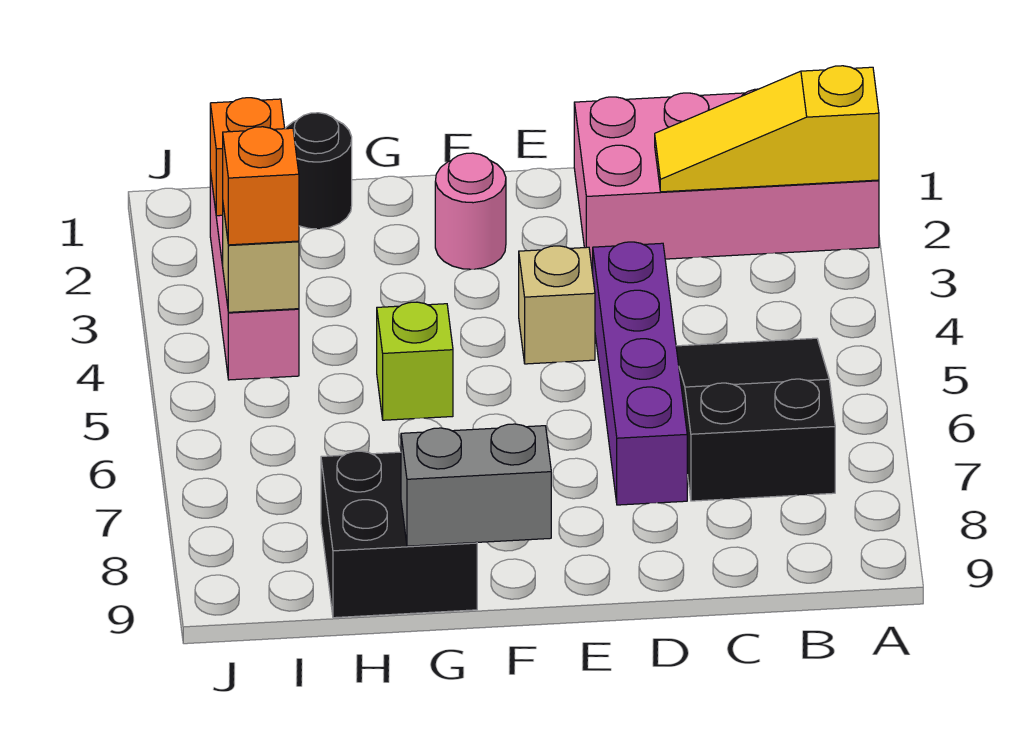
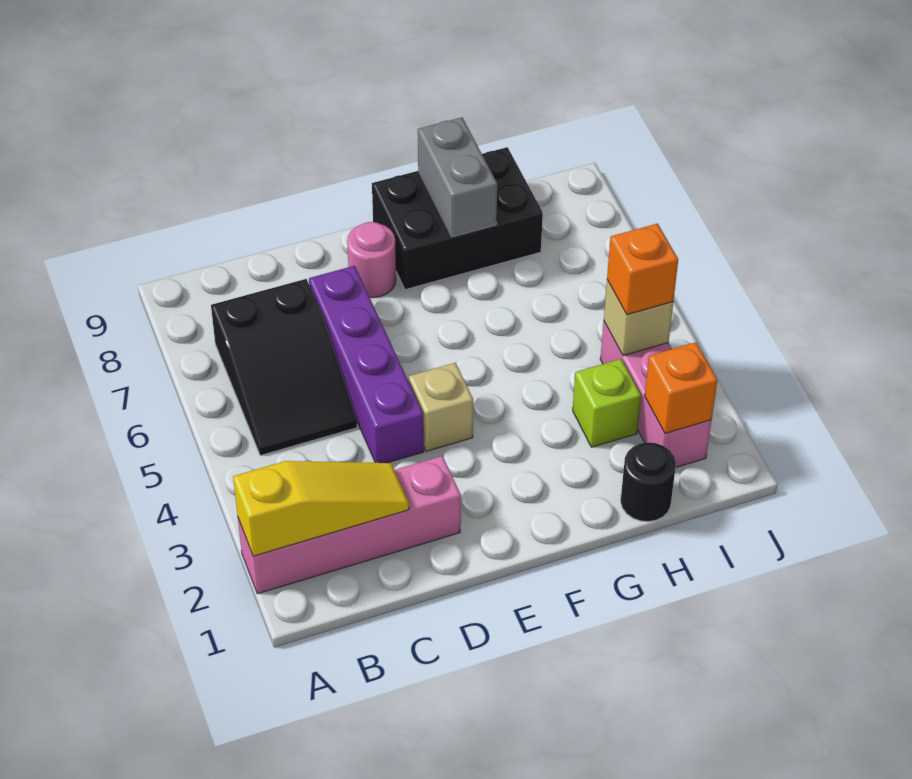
pink brick A1:D2 level 1 -> pink brick A2:D2 level 1
pink round brick F2 level 1 -> pink round brick E8 level 1
grey brick F9:G9 level 2 -> grey brick G8:G9 level 2
lime brick G5 level 1 -> lime brick H3 level 1
black brick G8:H9 level 1 -> black brick F8:H9 level 1

